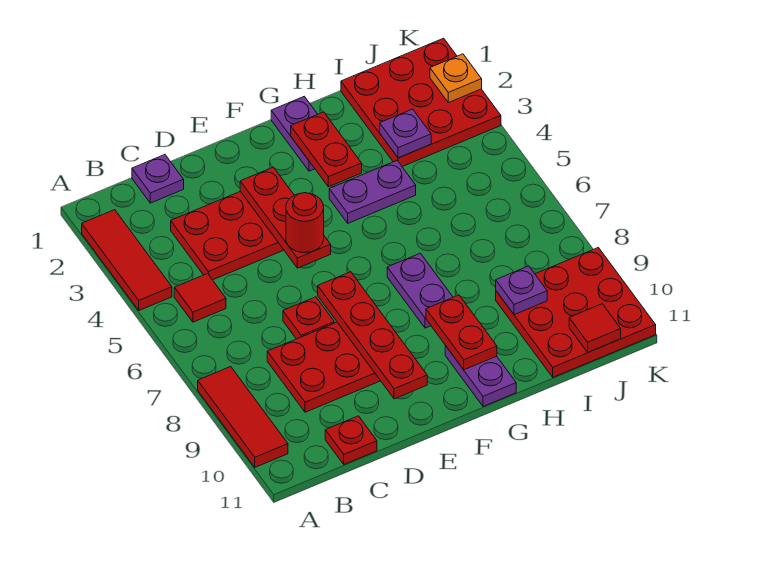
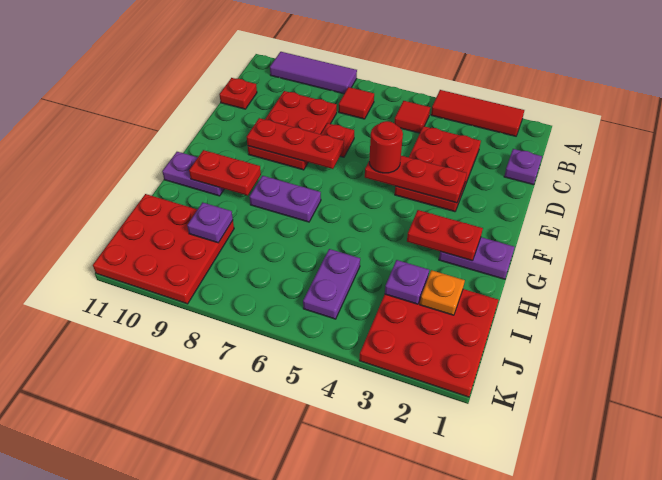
red tile A8:A10 level 1 -> purple tile A8:A10 level 1
red plate E7:E10 level 2 -> red plate E7:E9 level 2
purple plate G4:H4 level 1 -> purple plate I5:J5 level 1
red tile J11 level 2 -> red tile B7 level 1
orange plate K2 level 2 -> orange plate I2 level 2

